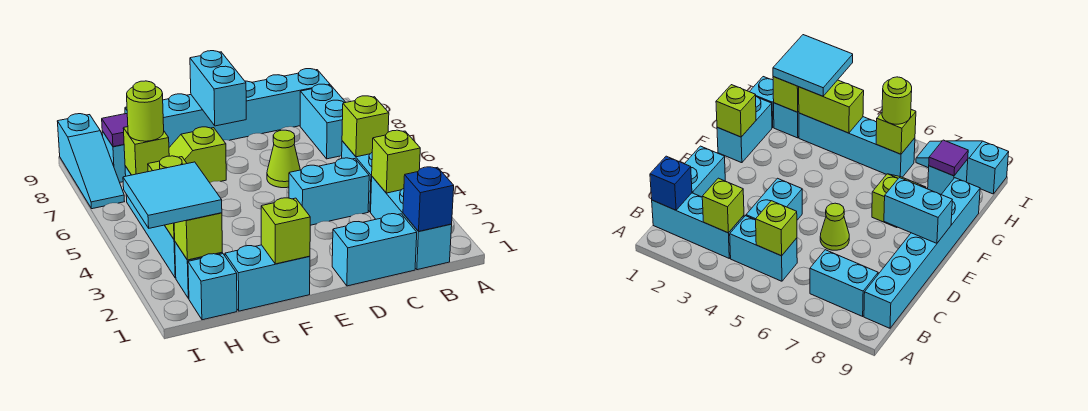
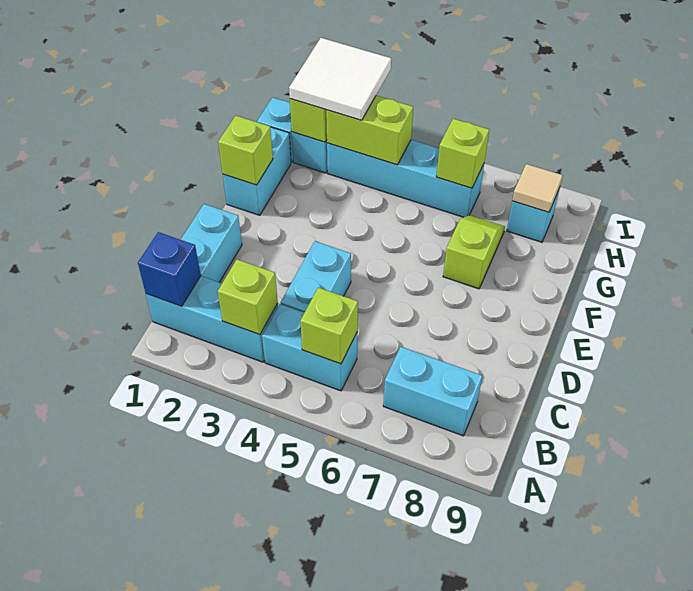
cyan brick B9:G9 level 1 -> none
lime cone D6 level 1 -> none
cyan brick E8:E9 level 2 -> none
cyan tile H2:I3 level 3 -> white tile H2:I3 level 3
lime round brick H6 level 3 -> none
purple tile H8 level 2 -> tan tile H8 level 2
cyan slope I7:I9 level 1 top 9 -> none

